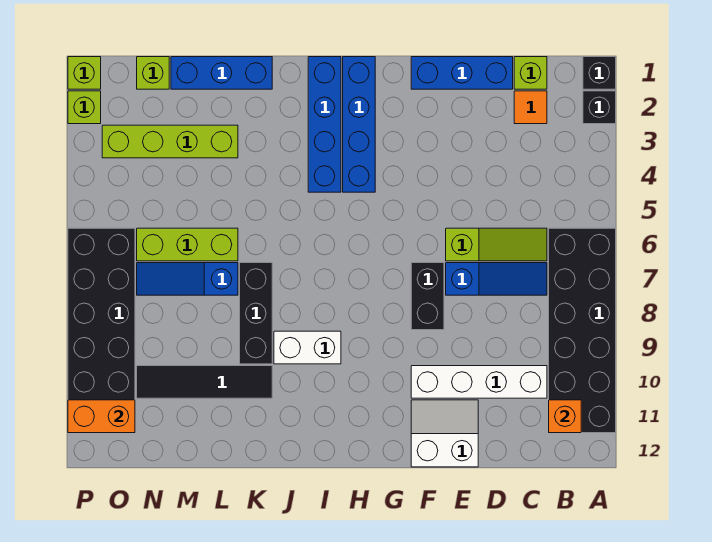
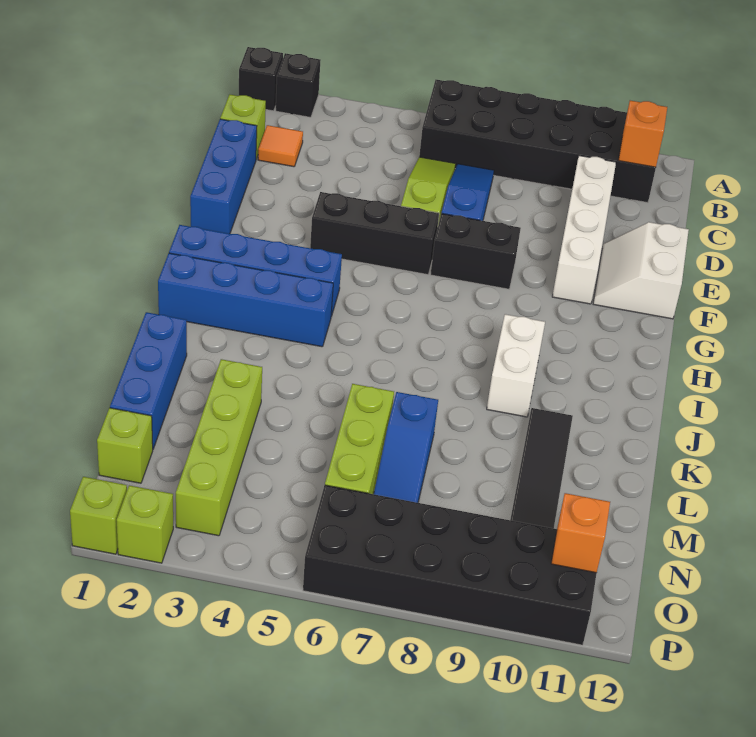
black brick K7:K9 level 1 -> black brick F4:F6 level 1
orange brick O11:P11 level 2 -> orange brick O11 level 2

